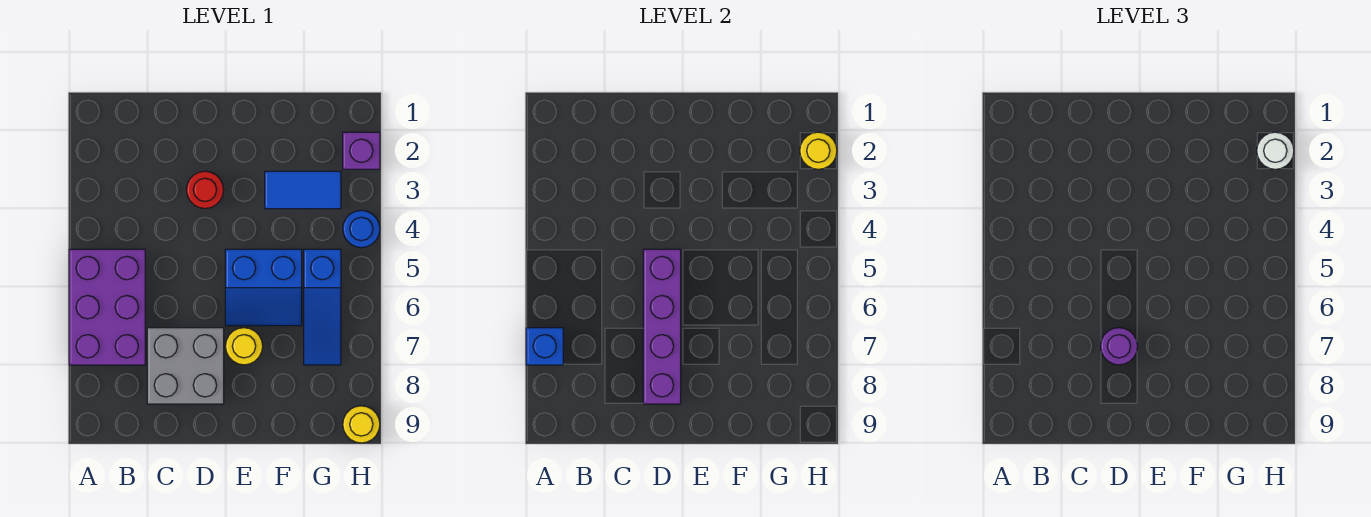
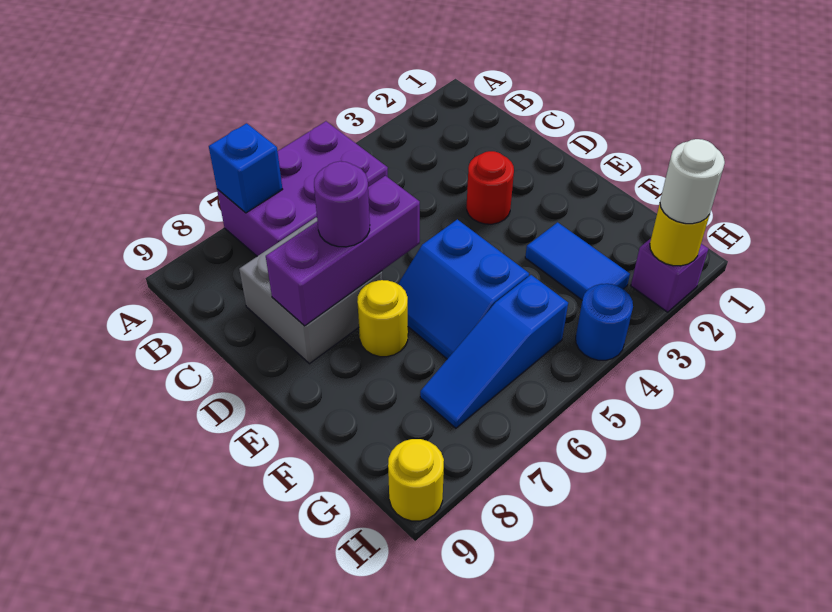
purple brick D5:D8 level 2 -> purple brick D6:D8 level 2

